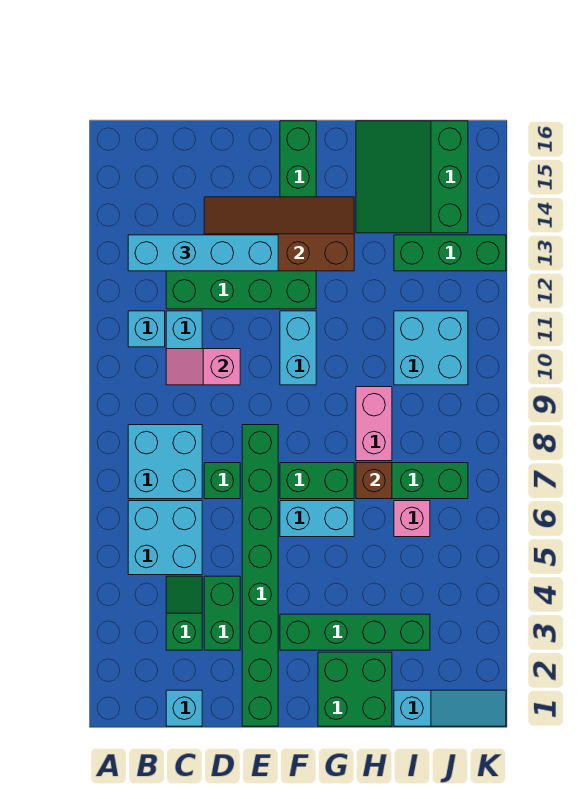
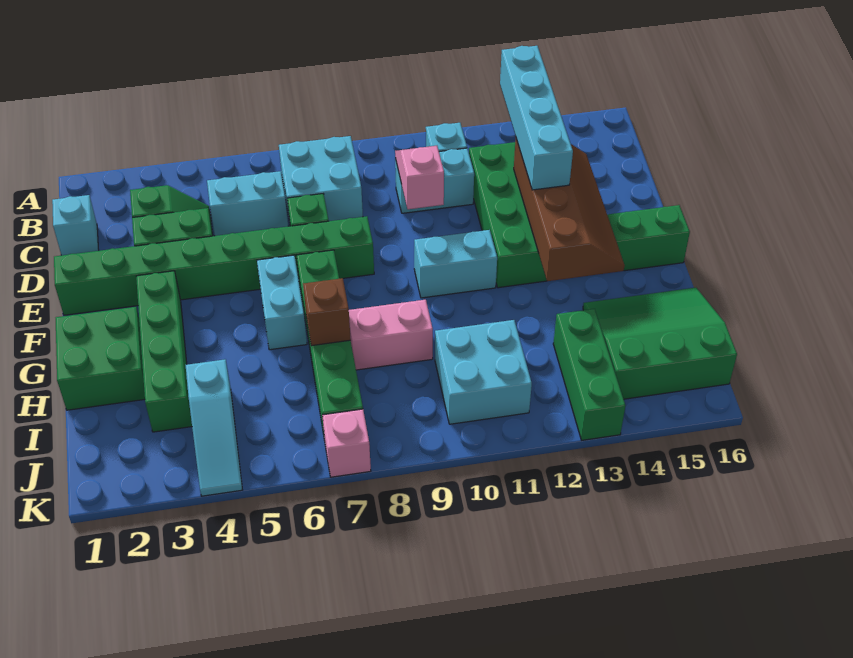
cyan brick B5:C6 level 1 -> cyan brick C5:C6 level 1
cyan slope I1:K1 level 1 top I -> cyan slope I4:K4 level 1 top I
pink brick I6 level 1 -> pink brick K7 level 1

